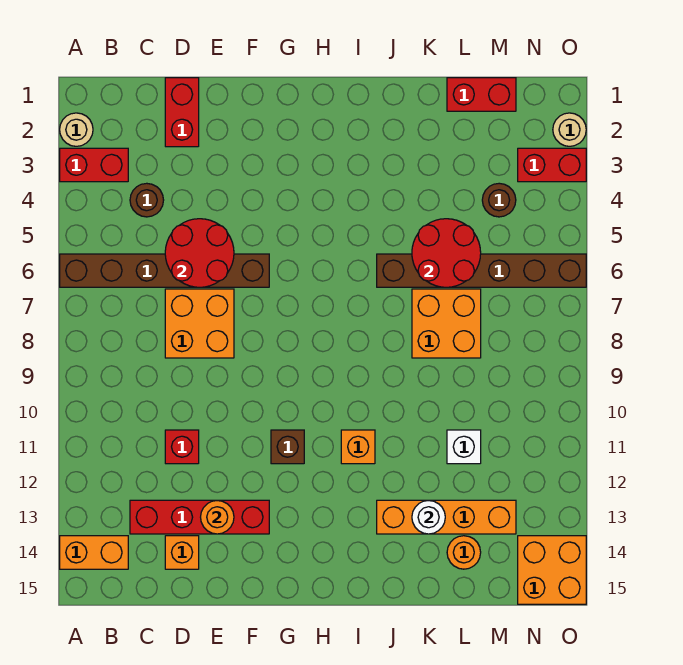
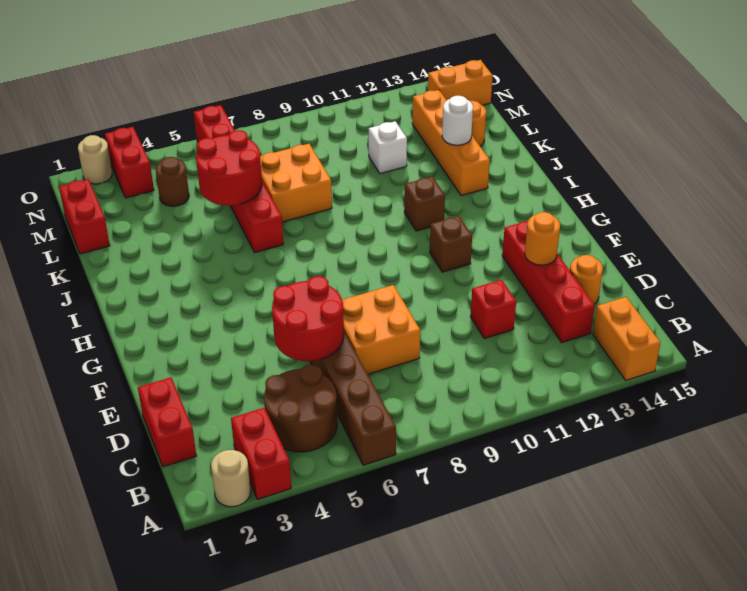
brown round brick C4 level 1 -> brown round brick B4:C5 level 1
red brick D1:D2 level 1 -> red brick C1:D1 level 1
orange brick D14 level 1 -> orange round brick D14 level 1
orange brick I11 level 1 -> brown brick I11 level 1
brown brick J6:O6 level 1 -> red brick J6:O6 level 1
orange brick N14:O15 level 1 -> orange brick N14:N15 level 1

